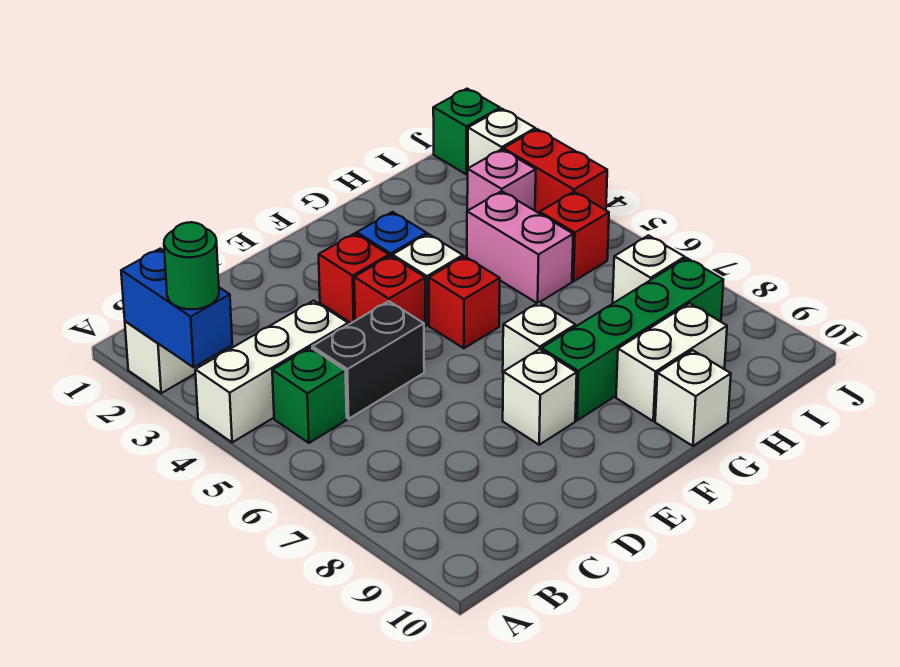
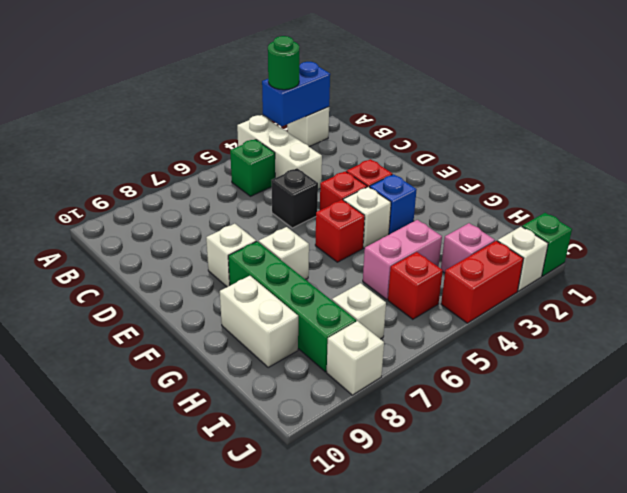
black brick C5:D5 level 1 -> black brick D5 level 1
white brick G10 level 1 -> white brick J8 level 1

